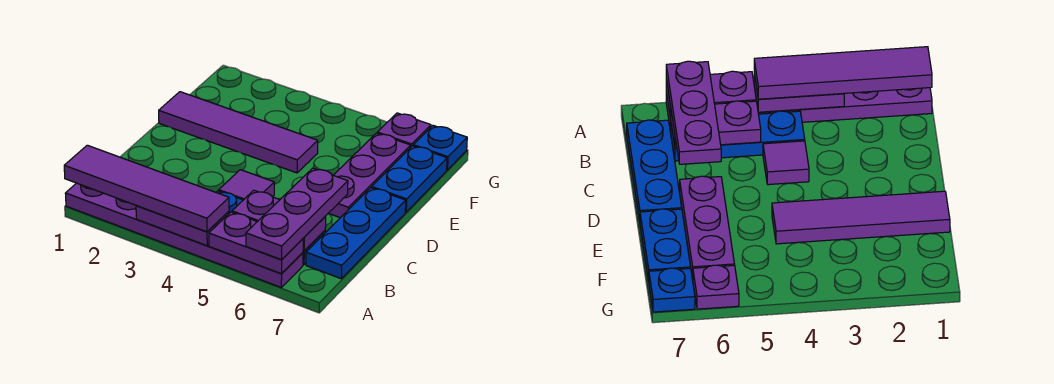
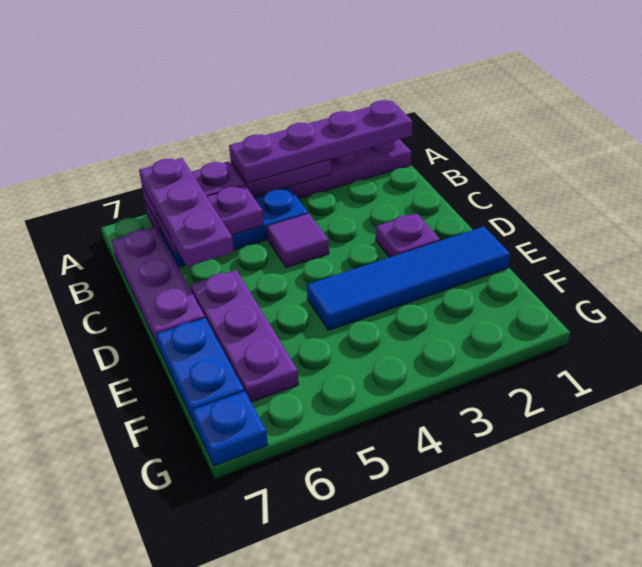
purple tile A1:A4 level 3 -> purple plate A1:A4 level 3
blue plate B7:D7 level 1 -> purple plate B7:D7 level 1
purple tile E1:E4 level 1 -> blue tile E1:E4 level 1
purple plate G6 level 1 -> purple plate D2 level 1

